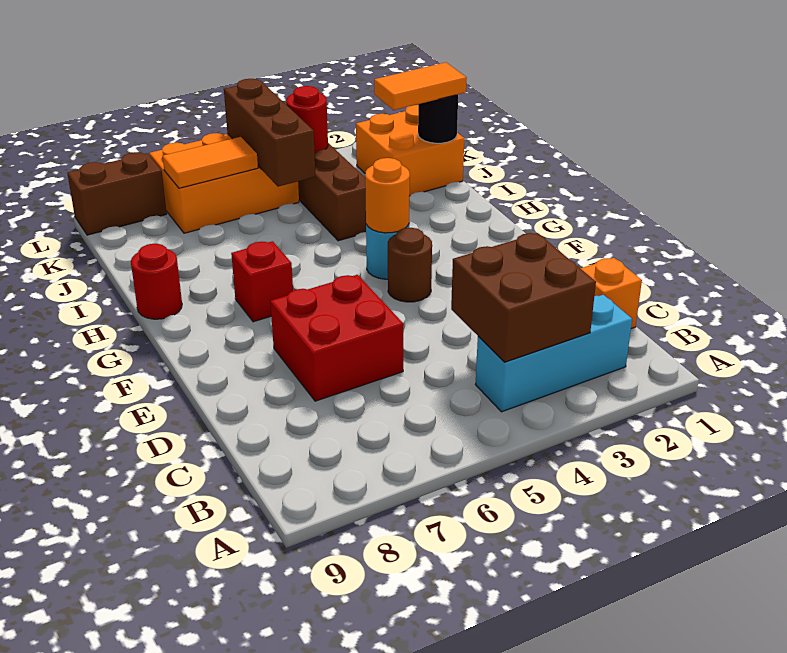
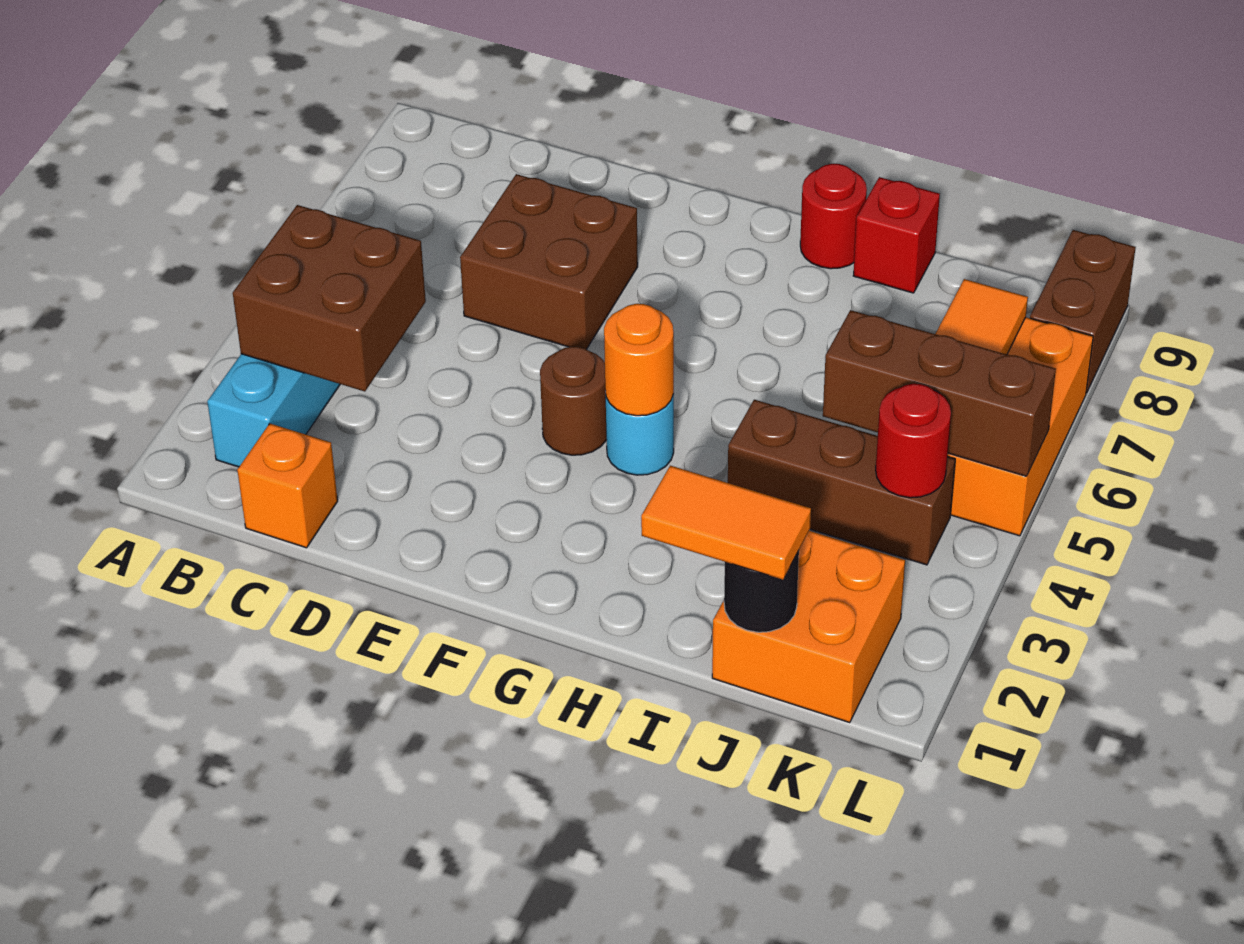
red brick D6:E7 level 1 -> brown brick D6:E7 level 1
red brick G7 level 1 -> red brick I9 level 1
orange tile J1:J2 level 3 -> orange tile I1:J1 level 3

